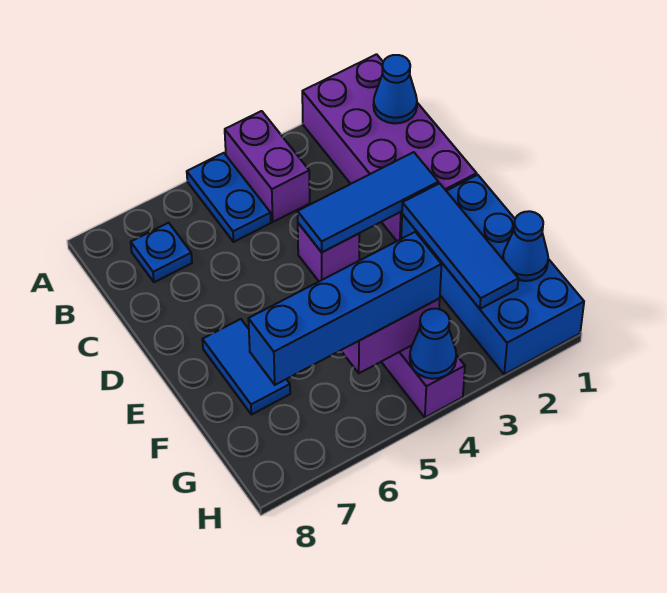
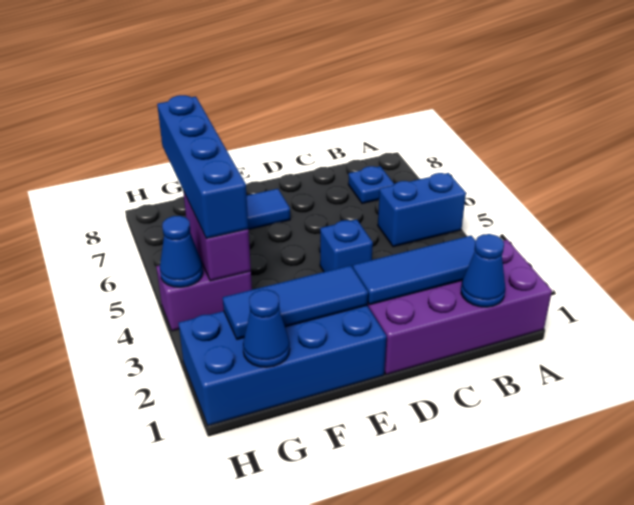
purple brick A4:B4 level 1 -> none
blue plate A5:B5 level 1 -> blue brick A5:B5 level 1
blue tile D2:D4 level 2 -> blue tile B2:D2 level 2
purple brick D4 level 1 -> blue brick D4 level 1

